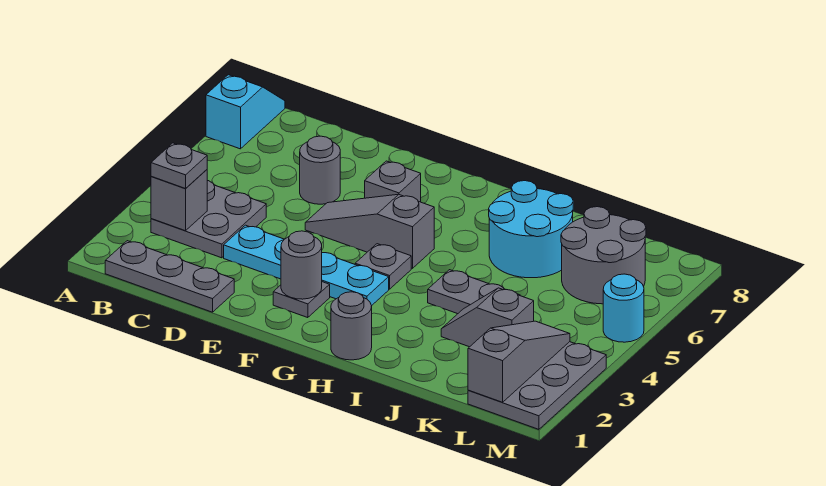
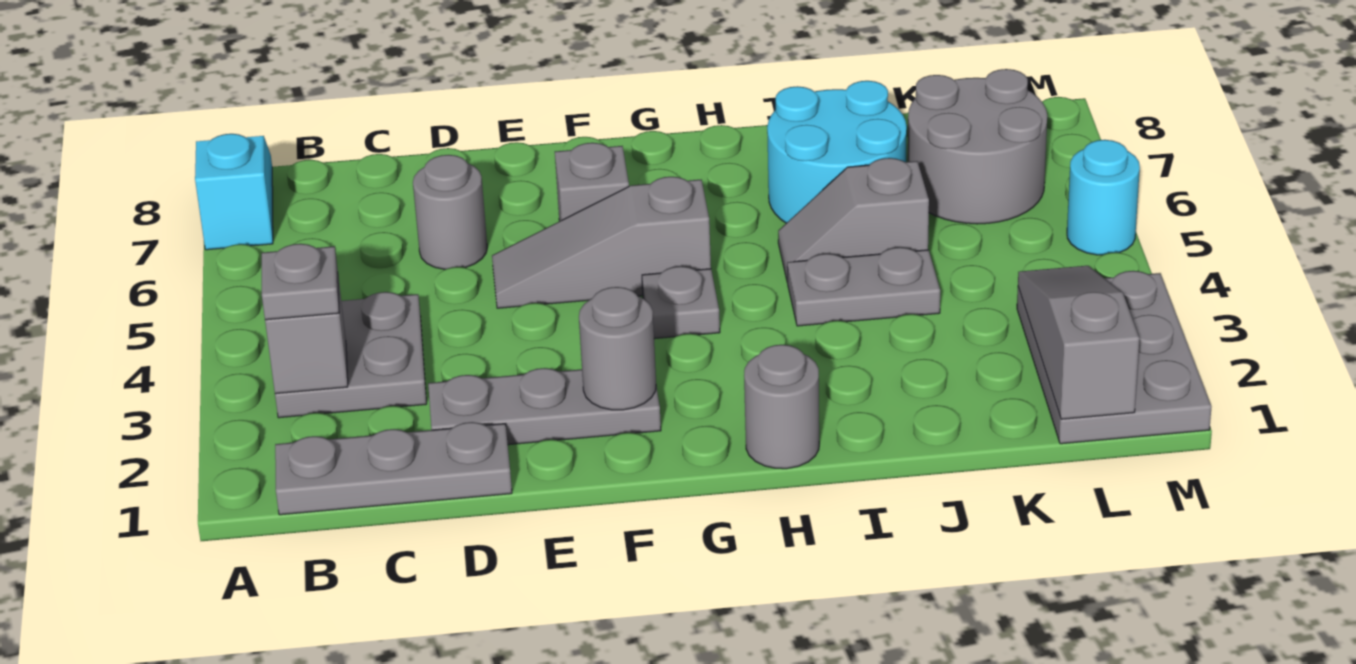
cyan plate D3:G3 level 1 -> none
grey plate F2 level 1 -> grey plate D2:F2 level 1
grey slope J3:K3 level 1 top K -> grey slope I5:J5 level 1 top J

